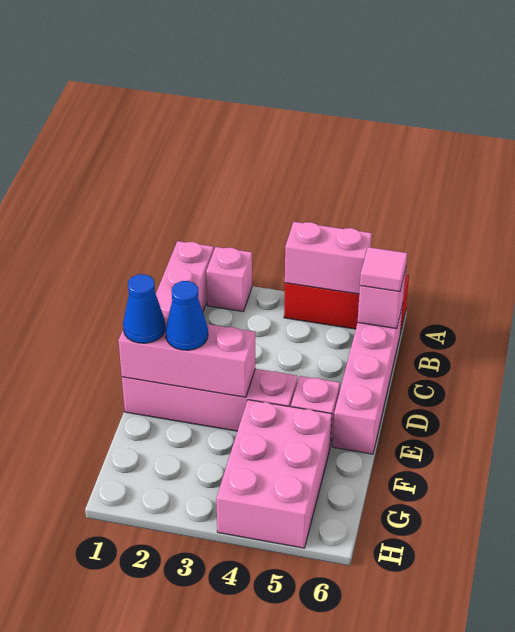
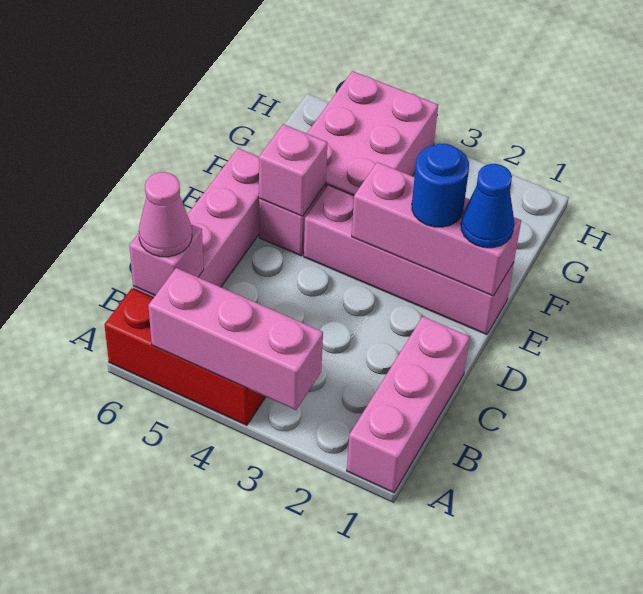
pink brick A2 level 1 -> pink brick E5 level 2
pink brick A4:A5 level 2 -> pink brick A3:A5 level 2
pink tile B6 level 3 -> pink cone B6 level 3
blue cone E2 level 3 -> blue round brick E2 level 3

